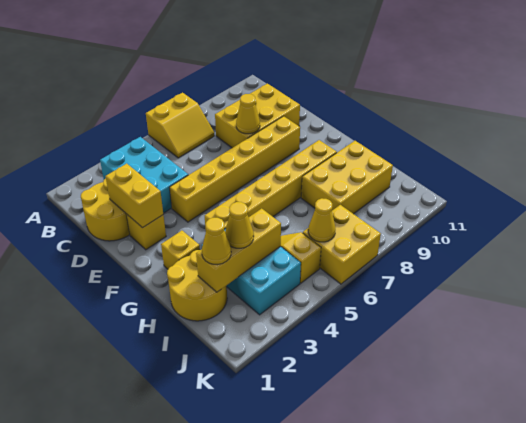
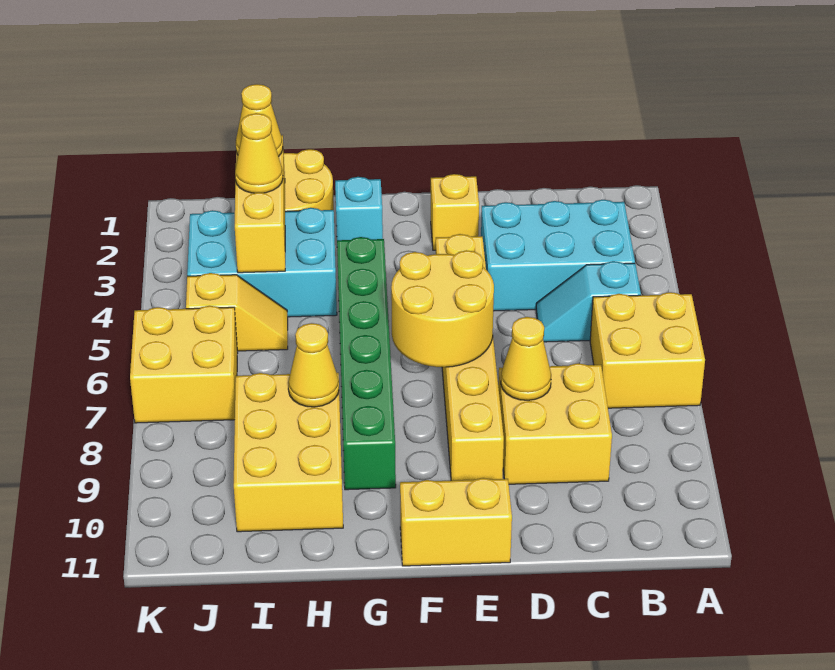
yellow slope A6:B7 level 1 top A -> yellow brick A6:B7 level 1
none -> cyan slope B5:C5 level 1 top B
yellow round brick C1:D2 level 1 -> yellow round brick E6:F7 level 2
yellow brick C8:D10 level 1 -> yellow brick C8:D9 level 1
yellow brick D2:E2 level 2 -> yellow brick E11:F11 level 1
yellow brick G2 level 1 -> cyan brick G2 level 1
yellow brick G4:G9 level 1 -> green brick G4:G9 level 1
yellow cone J6 level 2 -> yellow cone H8 level 2

